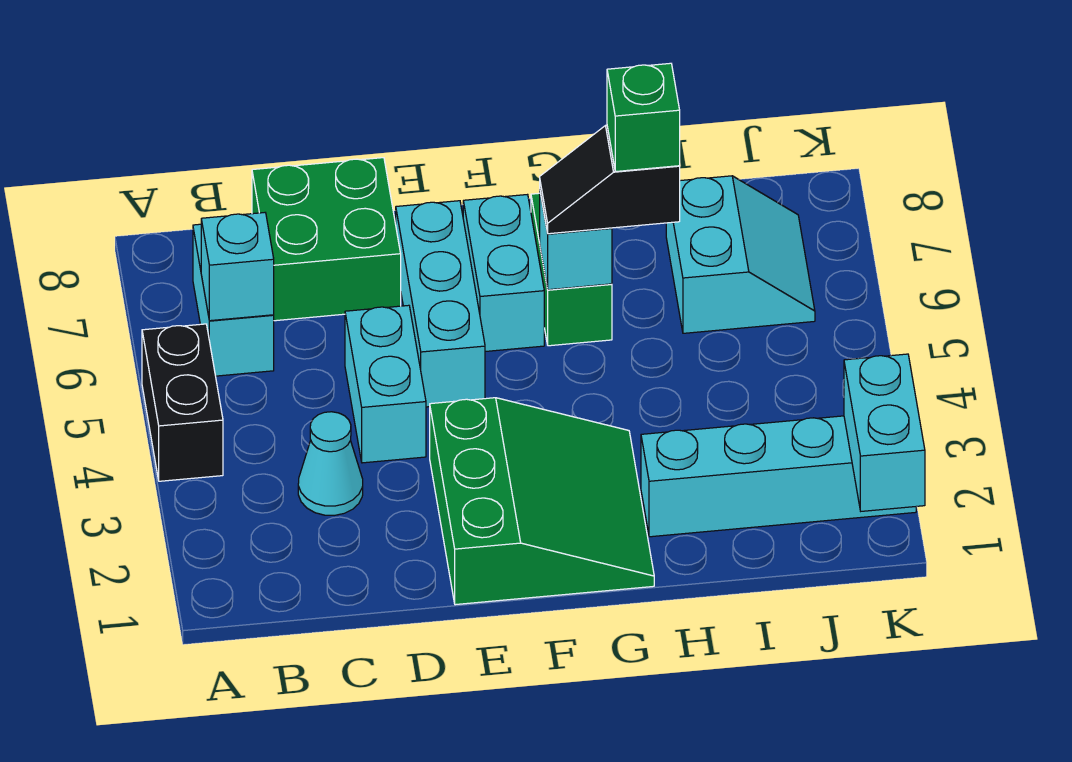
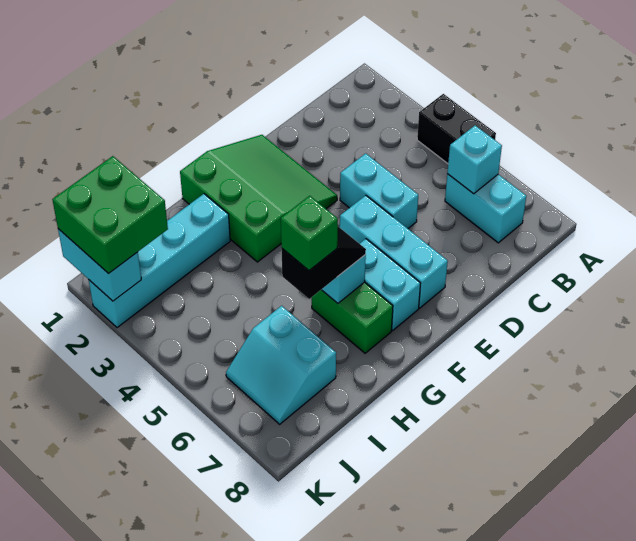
cyan cone C3 level 1 -> none
green brick C7:D8 level 1 -> green brick J1:K2 level 3
green slope E1:G3 level 1 top E -> green slope E1:G3 level 1 top G

